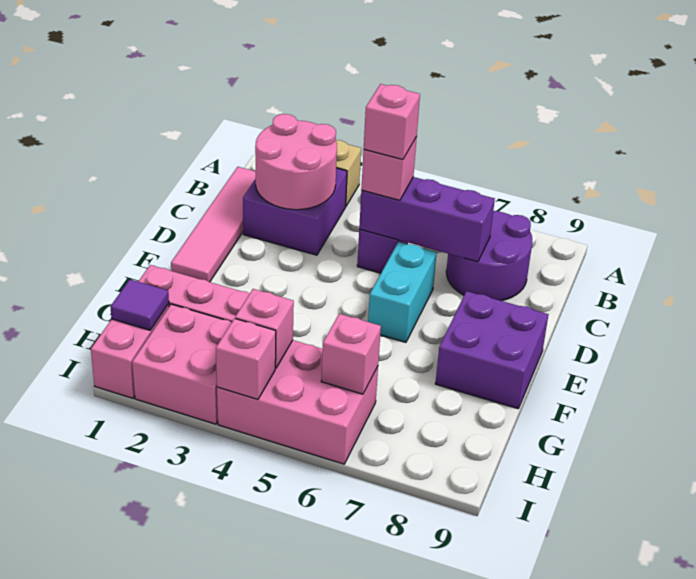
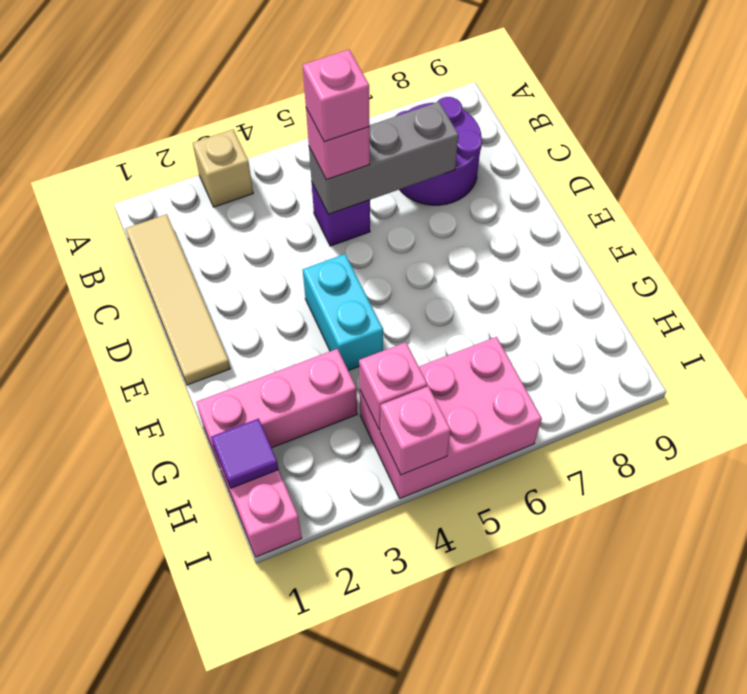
pink tile B1:E1 level 1 -> tan tile B1:E1 level 1
purple brick B2:C3 level 1 -> none
pink round brick B2:C3 level 2 -> none
purple brick C5:C7 level 2 -> grey brick C5:C7 level 2
cyan brick D6:E6 level 1 -> cyan brick E4:F4 level 1
purple brick E8:F9 level 1 -> none
pink brick H2:I3 level 1 -> none
pink brick H6 level 2 -> none

